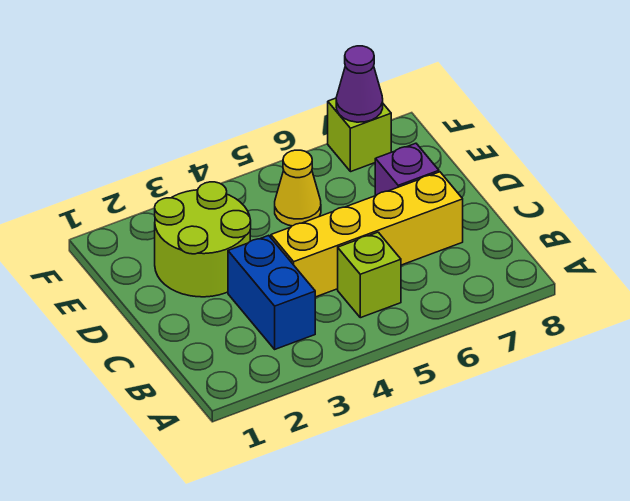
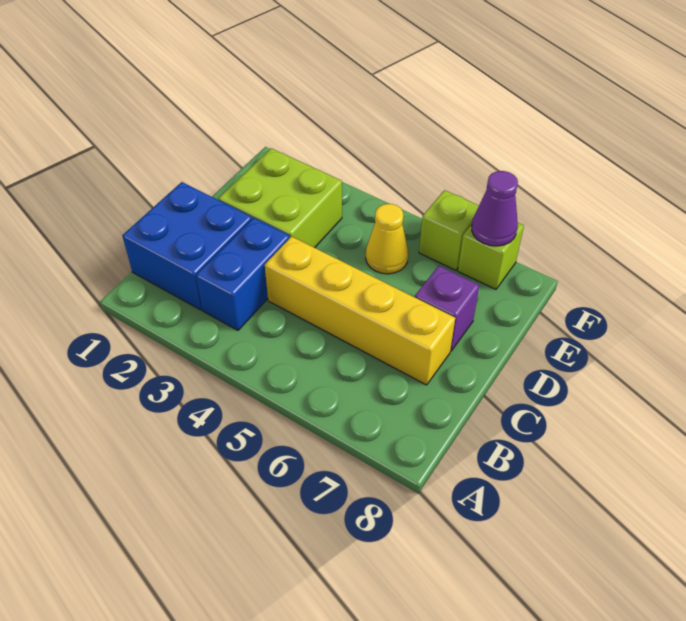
none -> blue brick B1:C2 level 1
lime brick B5 level 1 -> lime brick F6 level 1
lime round brick D2:E3 level 1 -> lime brick D2:E3 level 1

